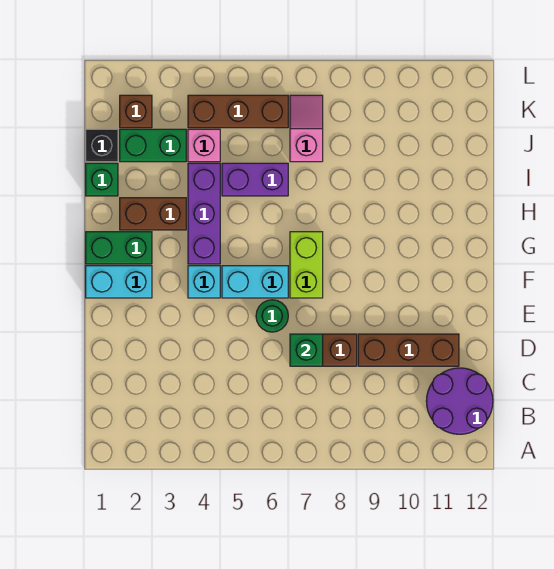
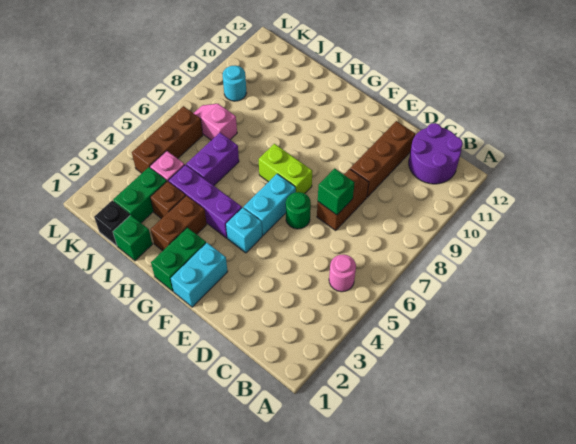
none -> pink round brick B5 level 1
brown brick K2 level 1 -> brown brick I3 level 1
none -> cyan round brick K9 level 1

